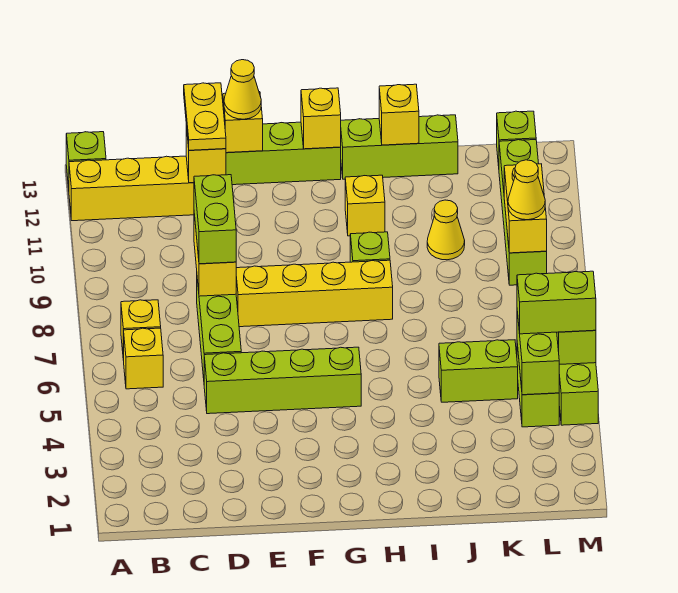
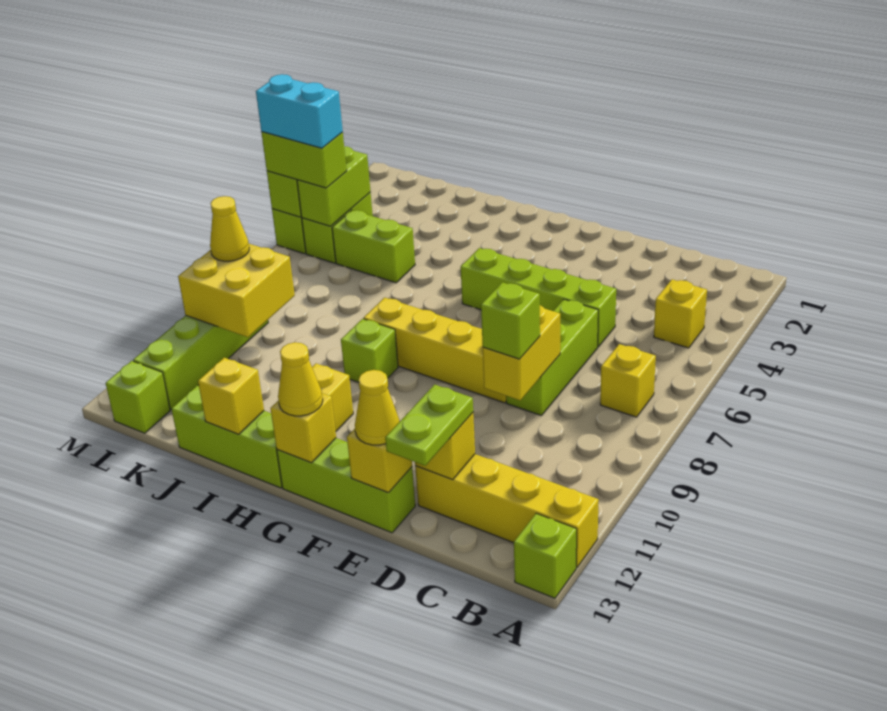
yellow brick B6 level 1 -> yellow brick B4 level 1
lime brick D8:D9 level 3 -> lime brick D9 level 3
yellow plate D12:D13 level 3 -> lime plate D12:D13 level 3
yellow cone J10 level 1 -> yellow cone G13 level 3
none -> cyan brick L5:M5 level 4
yellow brick L9:L10 level 2 -> yellow brick K9:L10 level 2

